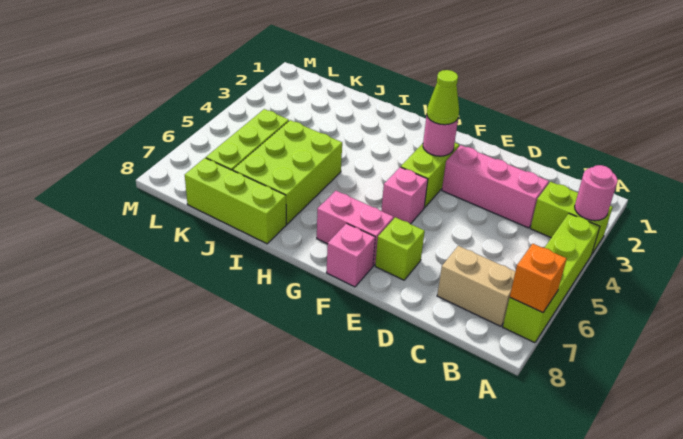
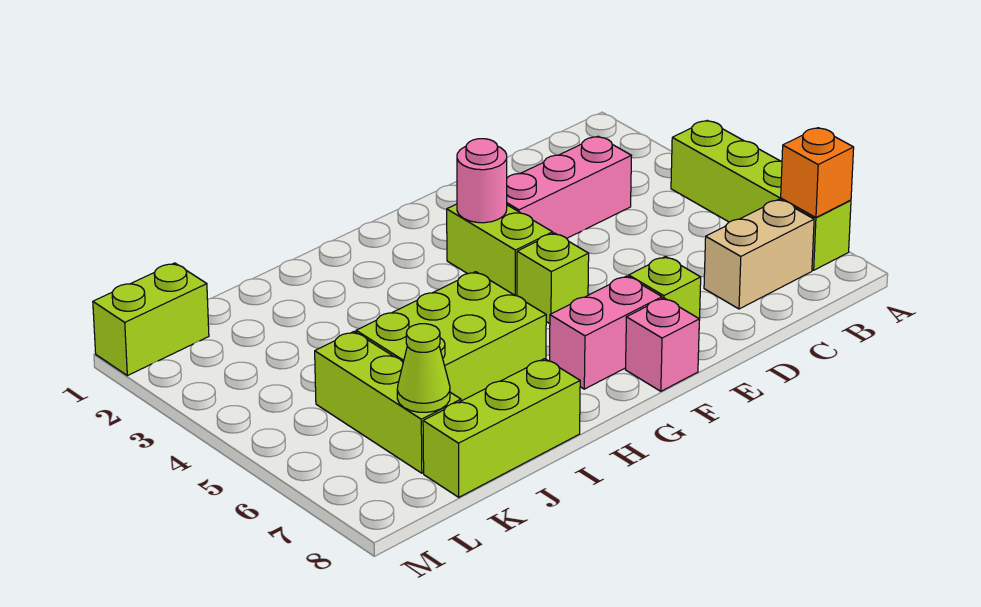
lime brick A3:B3 level 1 -> lime brick L1:M1 level 1
pink round brick A3 level 2 -> none
lime cone F3 level 3 -> lime cone K7 level 2
pink brick F5 level 1 -> lime brick F5 level 1
lime brick I5:J7 level 1 -> lime brick H5:J6 level 1

